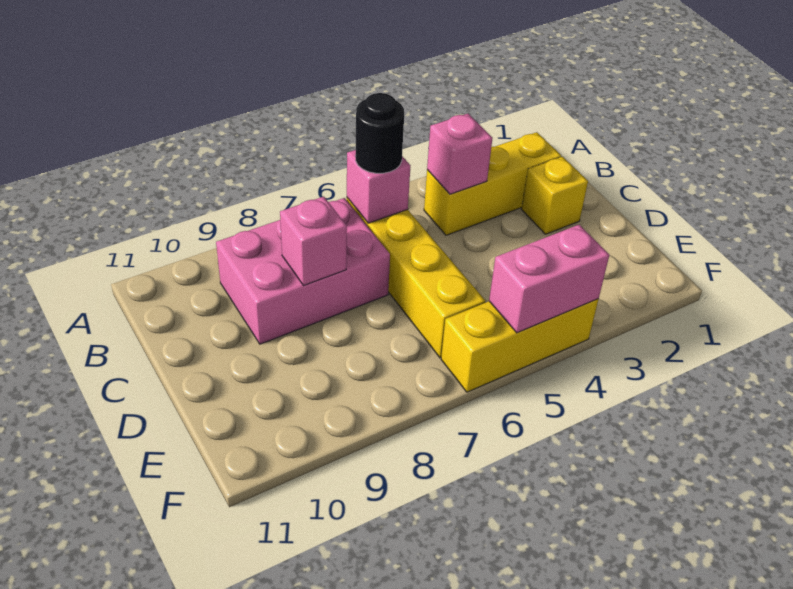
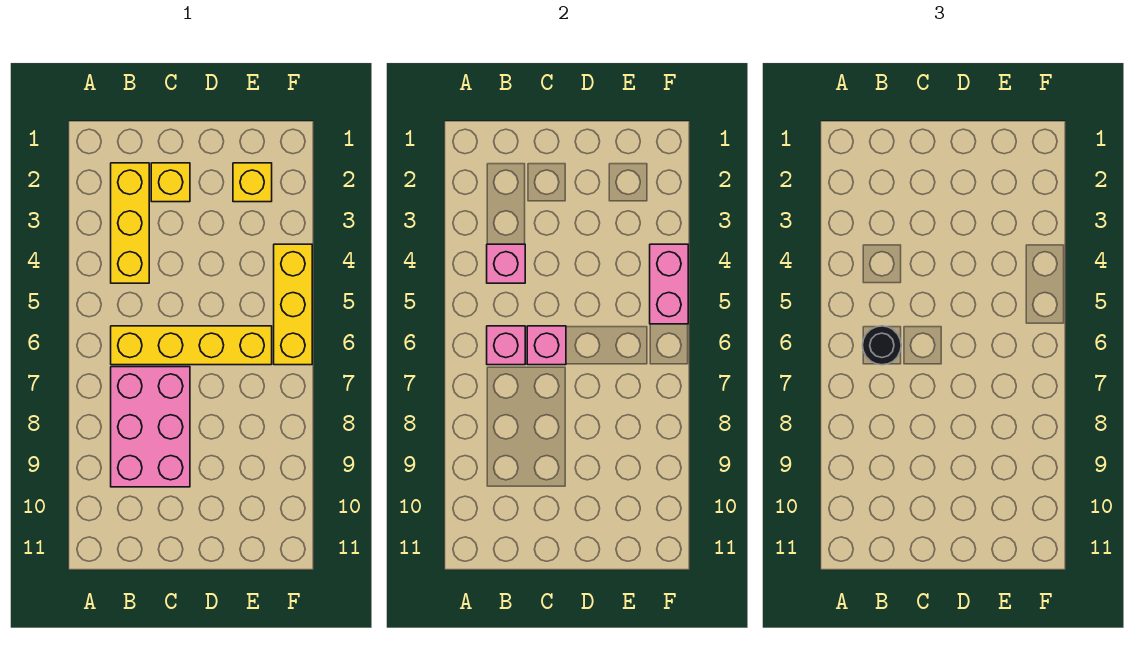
pink brick C8 level 2 -> pink brick C6 level 2
none -> yellow brick E2 level 1

